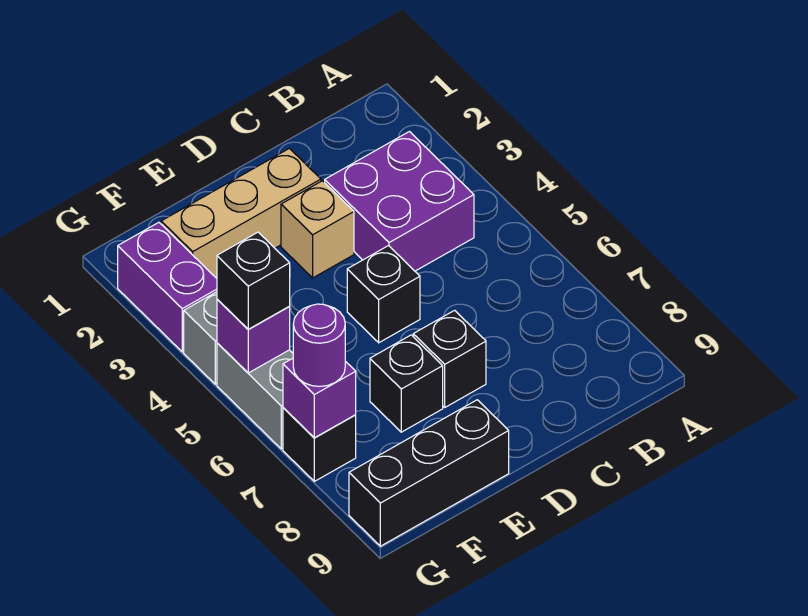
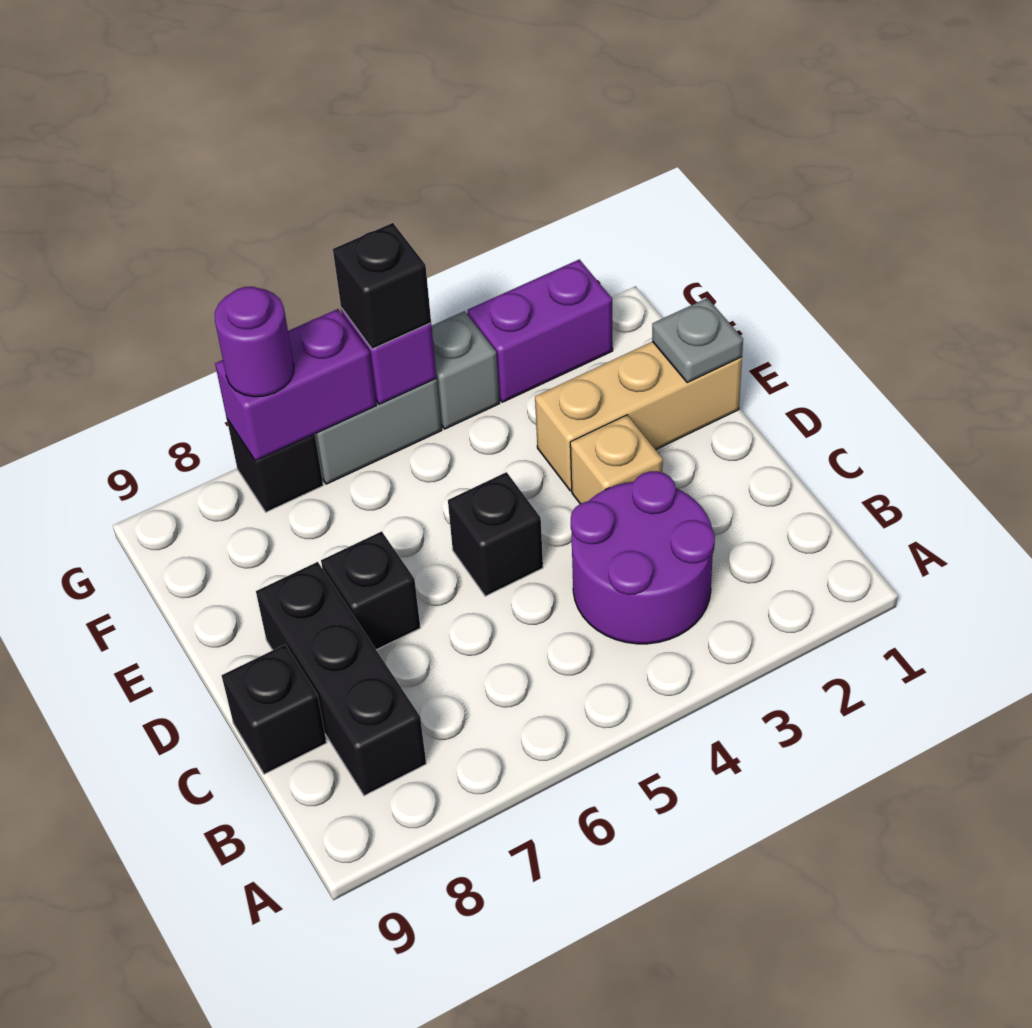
purple brick B3:C4 level 1 -> purple round brick B3:C4 level 1
tan brick D2:F2 level 1 -> tan brick E1:E3 level 1
none -> grey plate E1 level 2
black brick E7 level 1 -> black brick C9 level 1
black brick E9:G9 level 1 -> black brick B8:D8 level 1
purple brick G7 level 2 -> purple brick G6:G7 level 2

